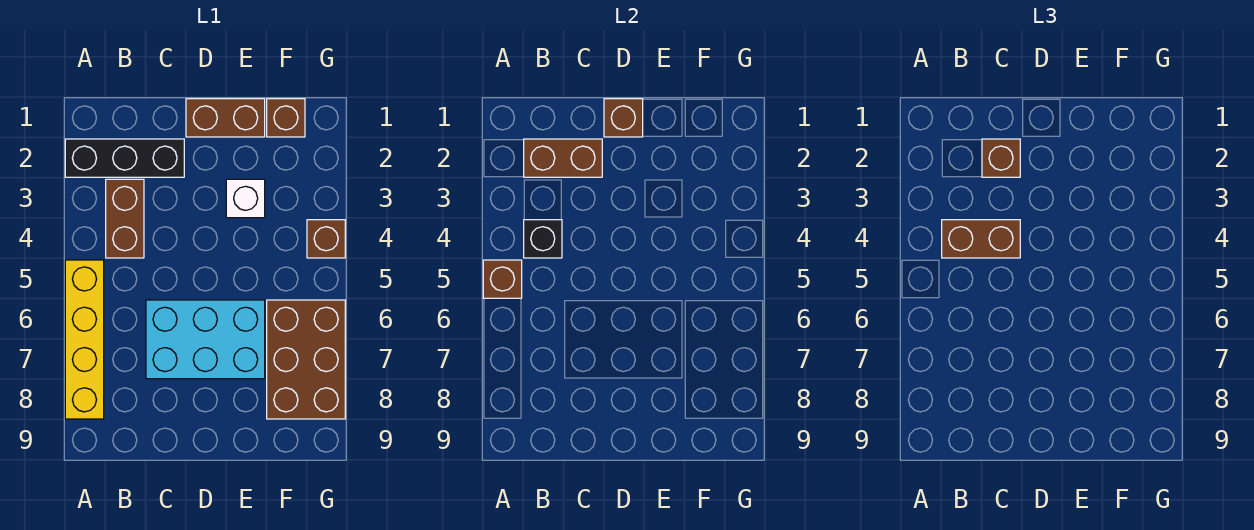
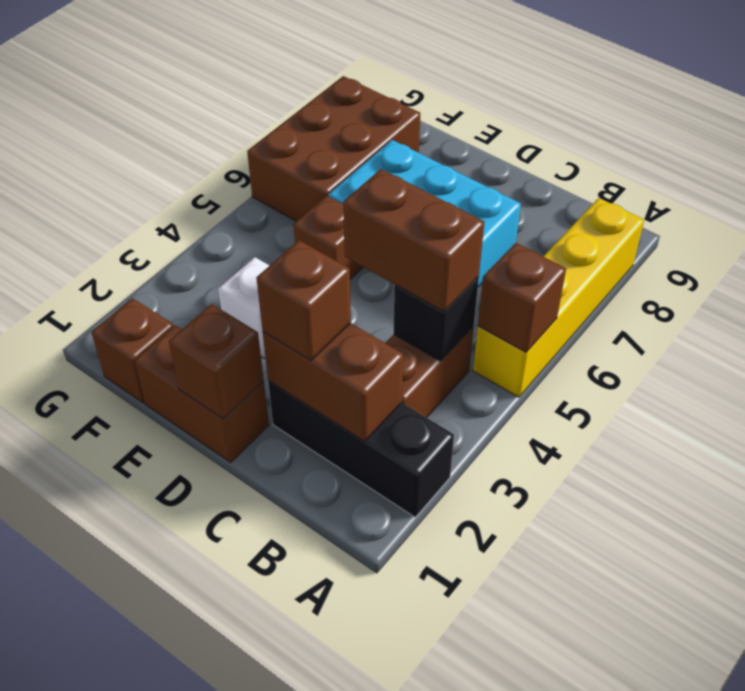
brown brick G4 level 1 -> brown brick E5 level 1

